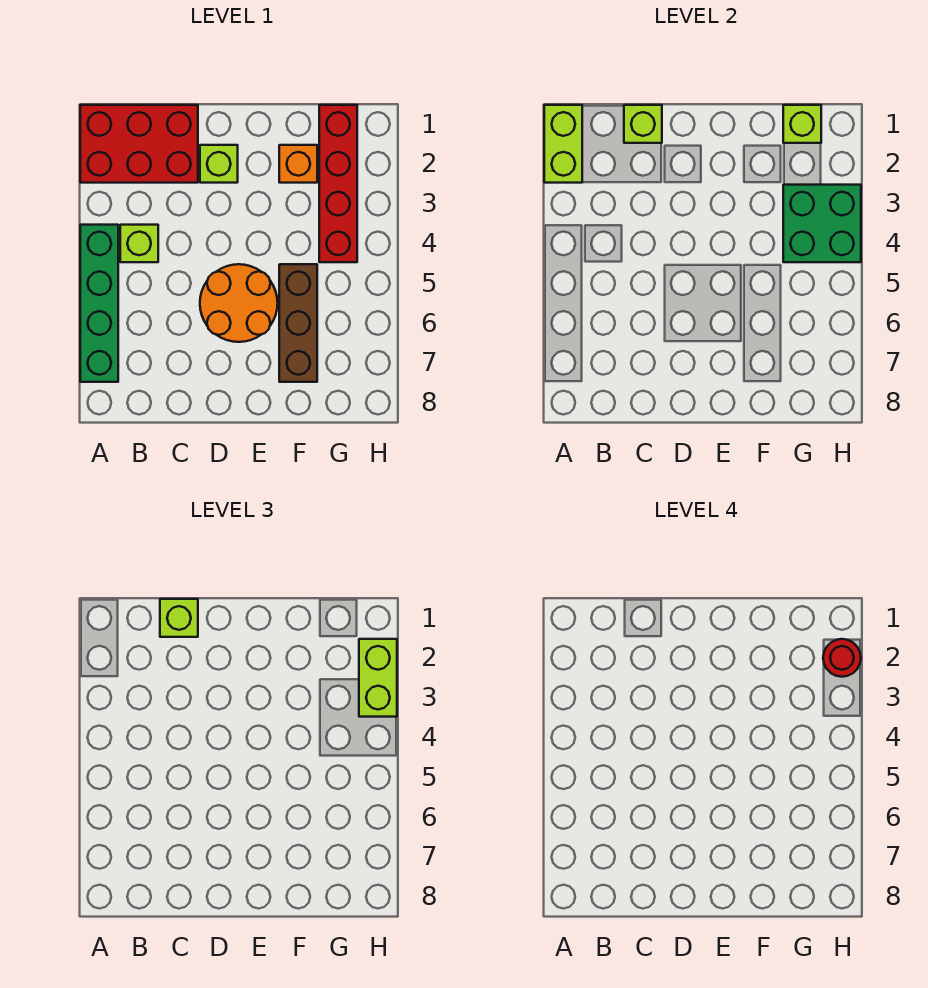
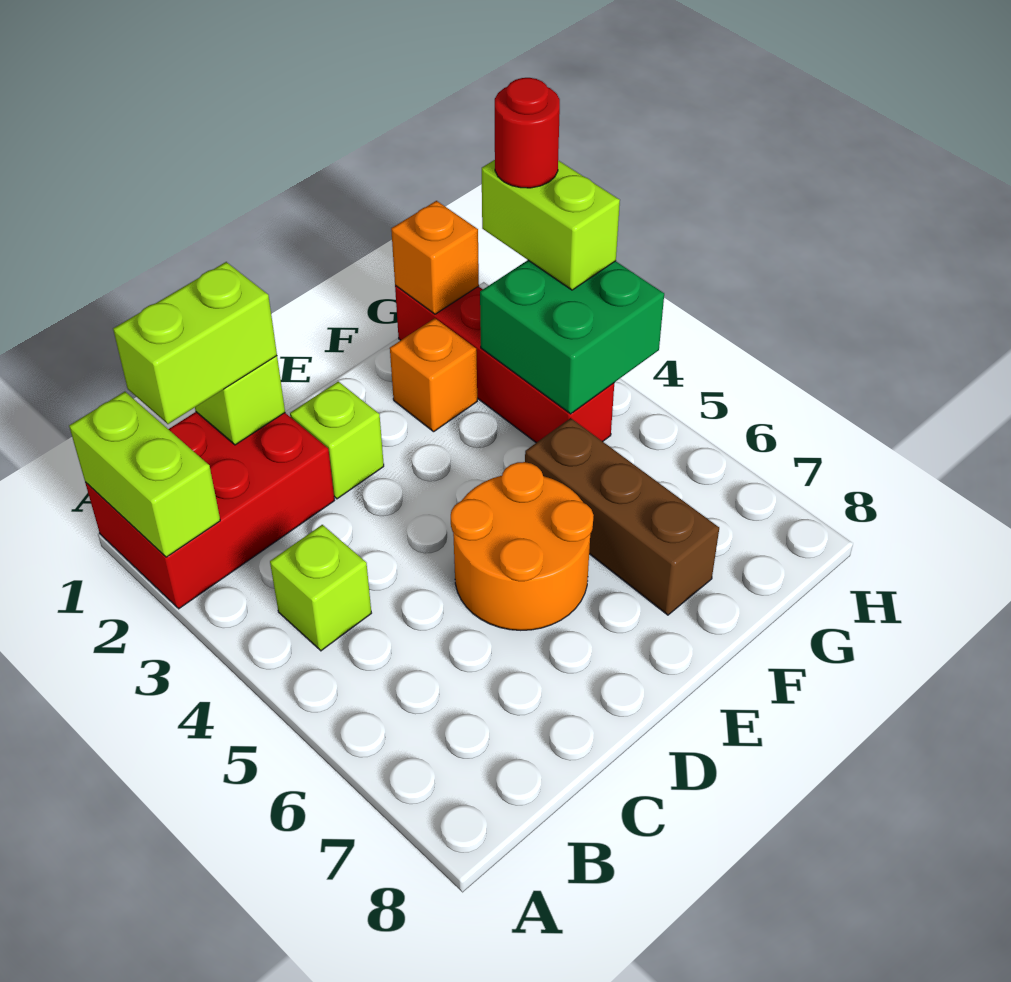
green brick A4:A7 level 1 -> none
lime brick C1 level 3 -> lime brick B1:C1 level 3
lime brick G1 level 2 -> orange brick G1 level 2

